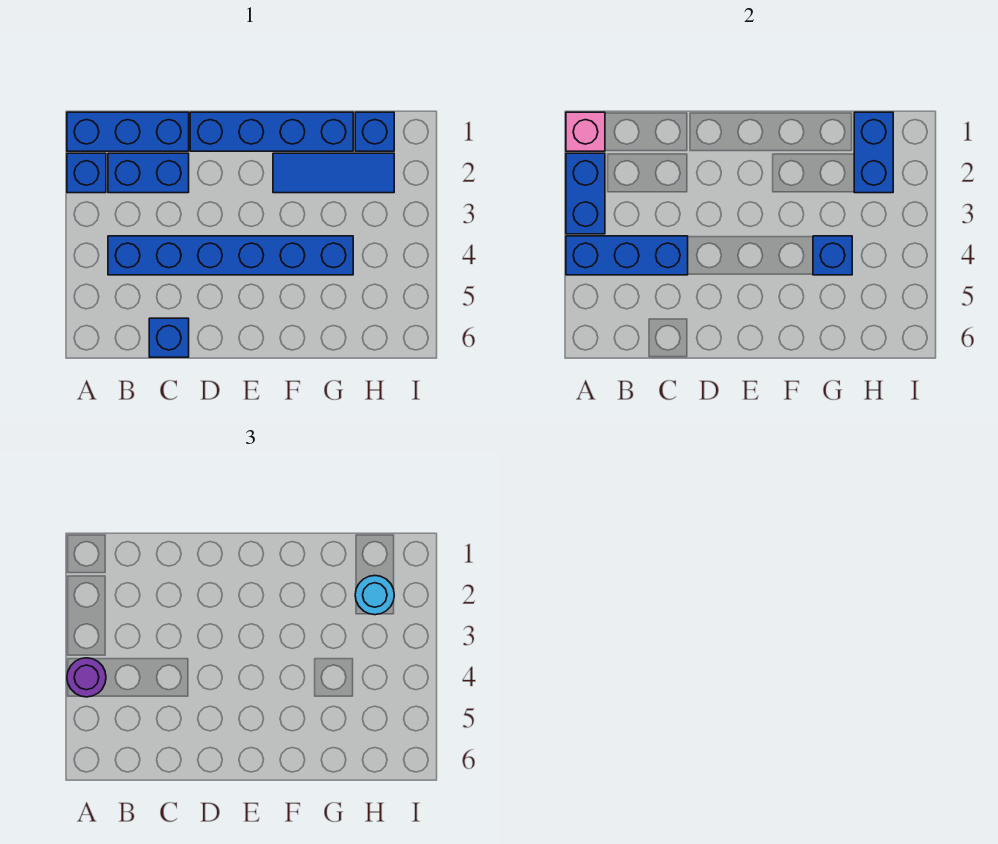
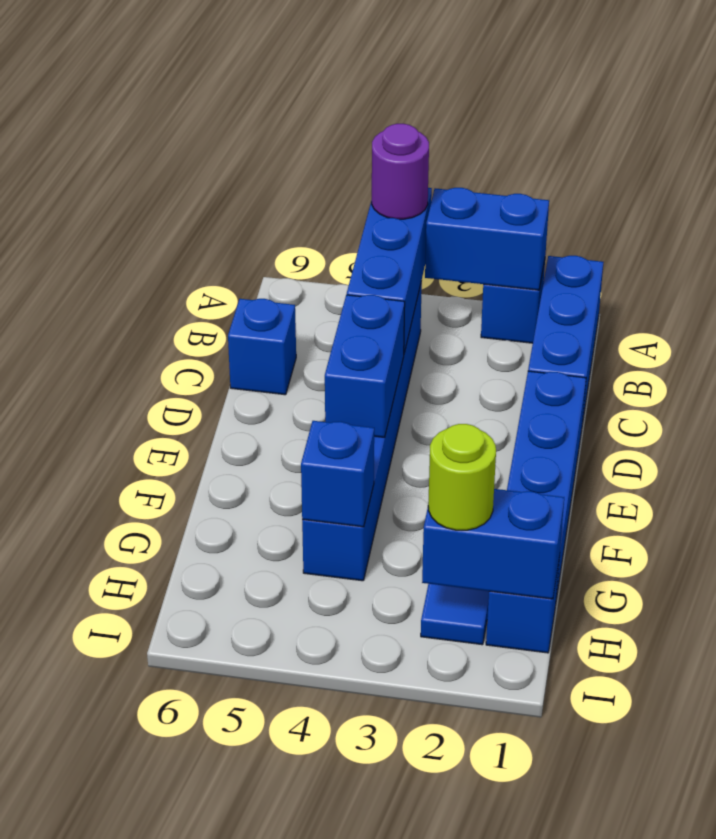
pink brick A1 level 2 -> none
blue brick B2:C2 level 1 -> blue brick D4:E4 level 2
cyan round brick H2 level 3 -> lime round brick H2 level 3

